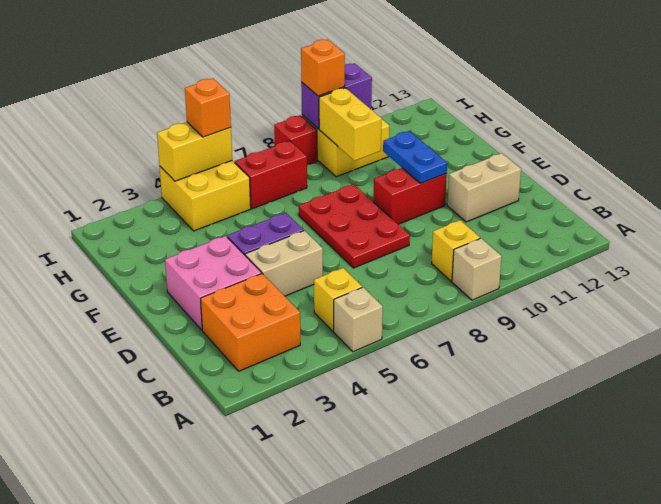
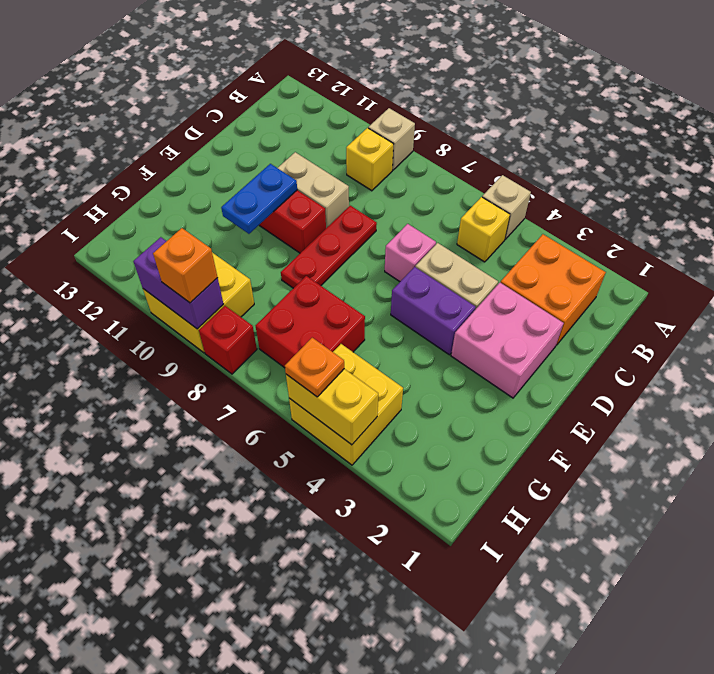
none -> pink brick D6 level 1
red plate D7:F8 level 1 -> red plate D8:F8 level 1
tan brick D11:D12 level 1 -> tan brick D9:D10 level 1
yellow brick G9:H9 level 2 -> none
red brick H6:H7 level 1 -> red brick G6:H7 level 1
orange brick I5 level 3 -> orange plate I5 level 3

